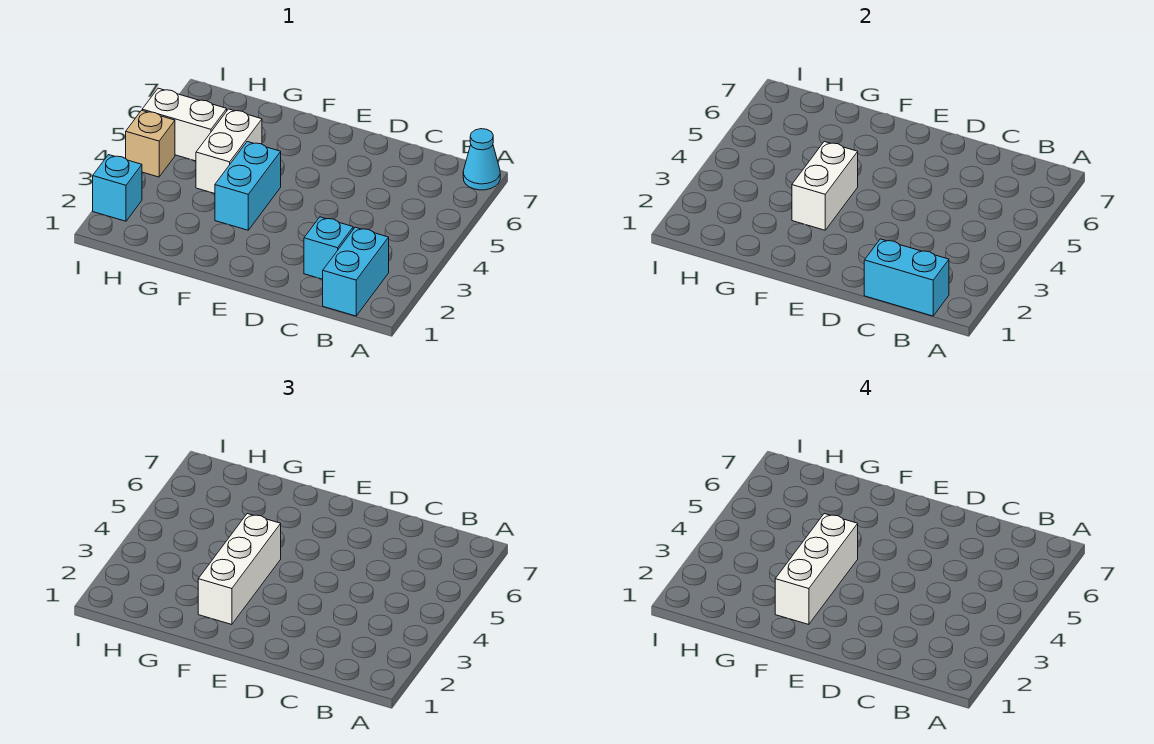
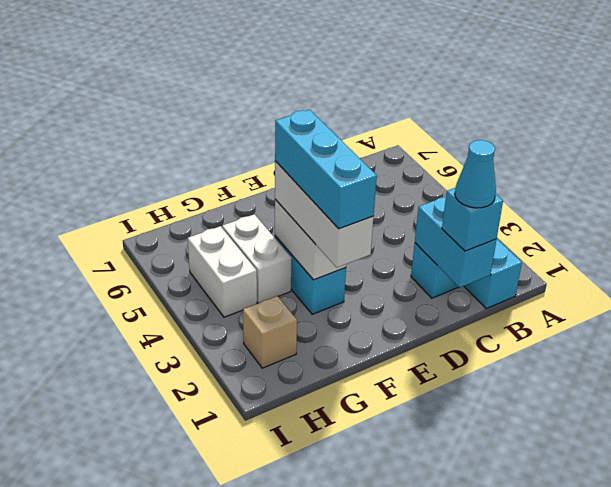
cyan cone A7 level 1 -> cyan cone C1 level 4
cyan brick B1:C1 level 2 -> cyan brick C1:C2 level 2
white brick F2:F4 level 4 -> cyan brick F2:F4 level 4
white brick H5:I5 level 1 -> white brick H4:H5 level 1
cyan brick I2 level 1 -> cyan brick C1 level 3
tan brick I4 level 1 -> tan brick H2 level 1

